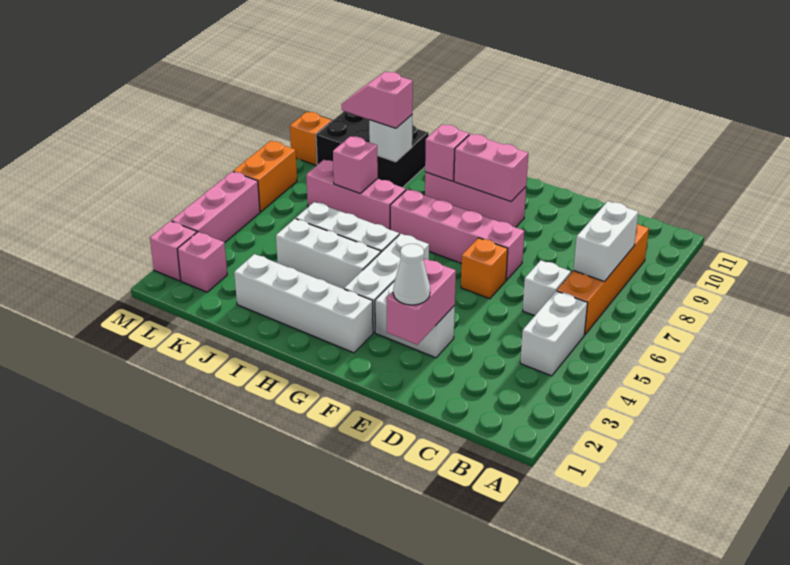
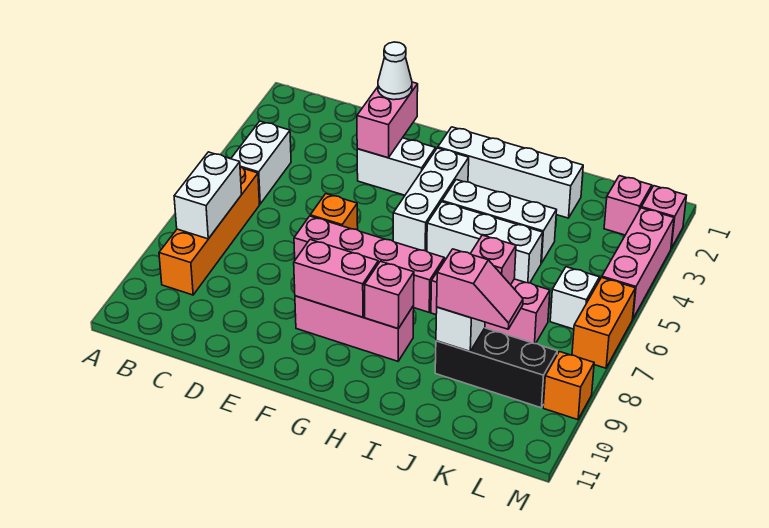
white brick C6 level 1 -> white brick L6 level 1
black brick J9:L10 level 1 -> black brick J9:L9 level 1

